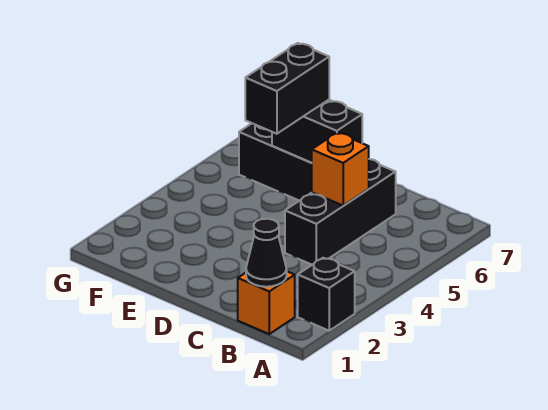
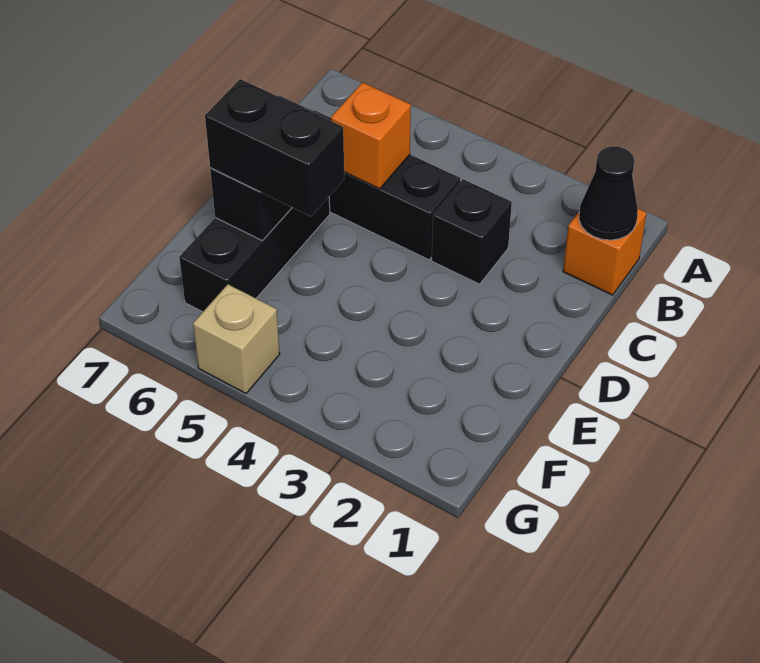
black brick A2 level 1 -> black brick C3 level 1
none -> tan brick G5 level 1

